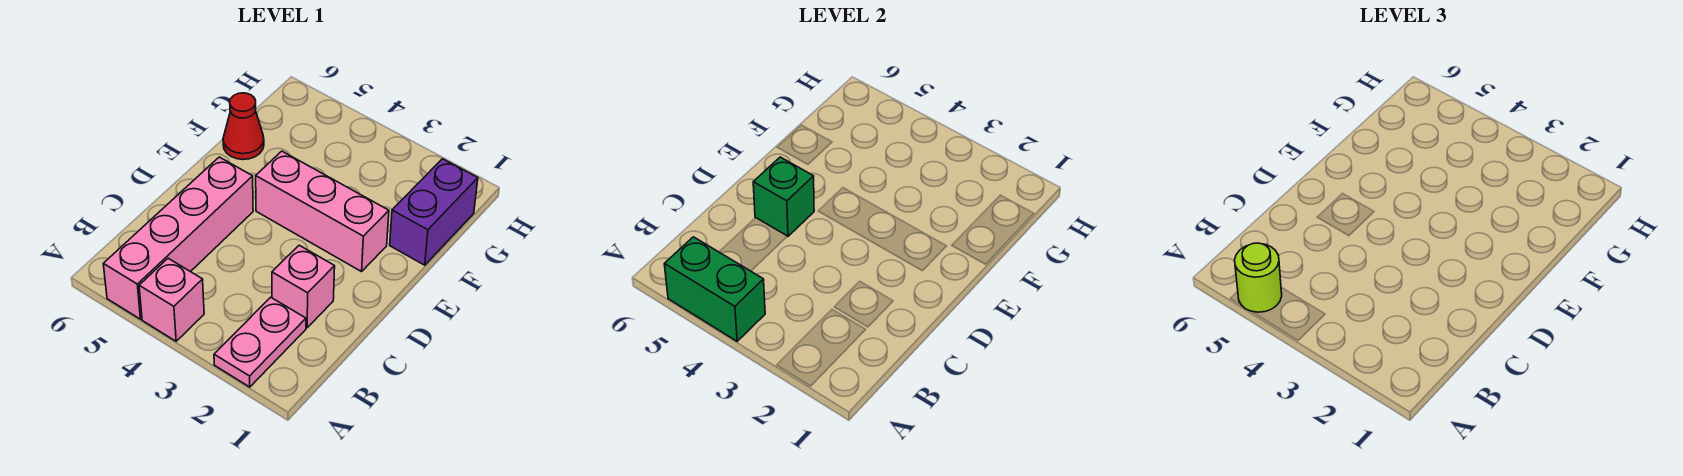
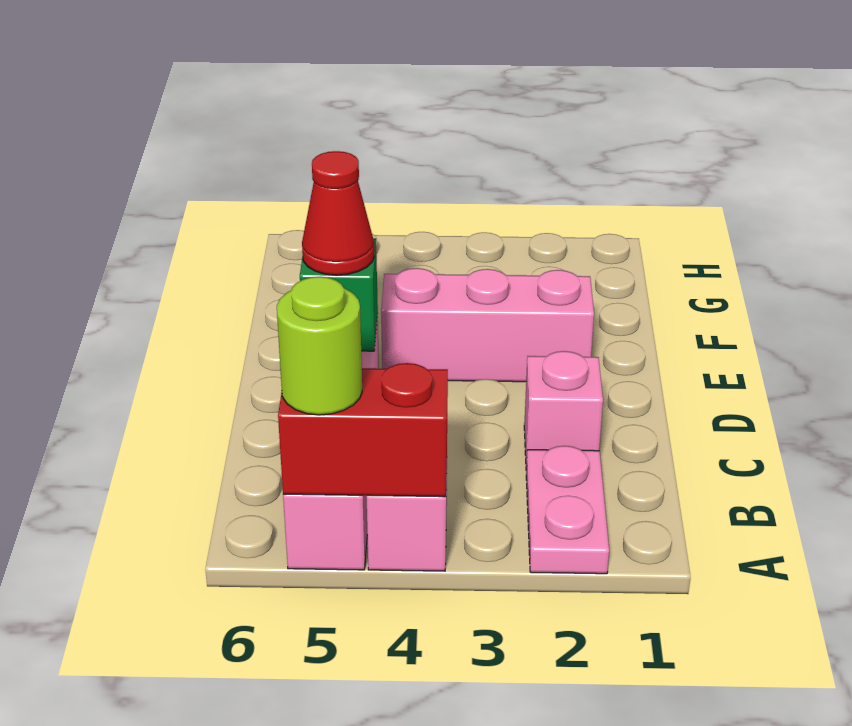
green brick A4:A5 level 2 -> red brick A4:A5 level 2
purple brick F1:G1 level 1 -> none
red cone F6 level 1 -> red cone D5 level 3

